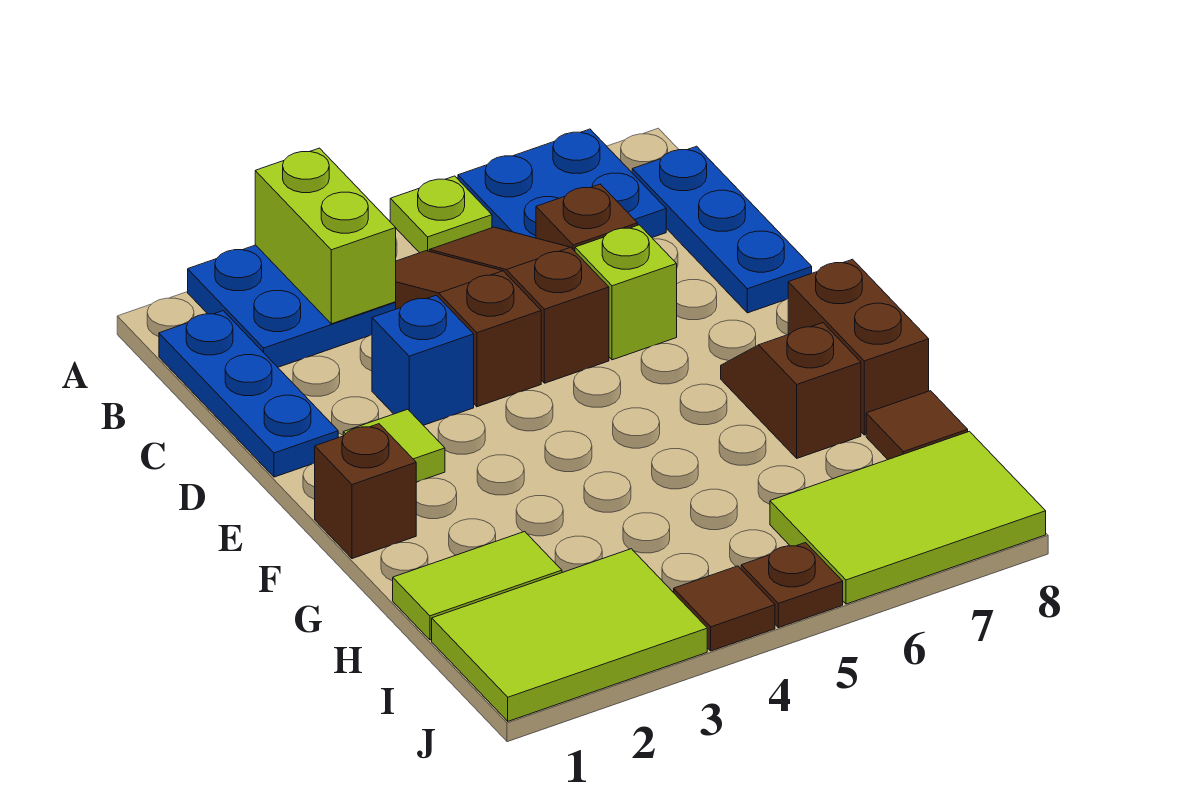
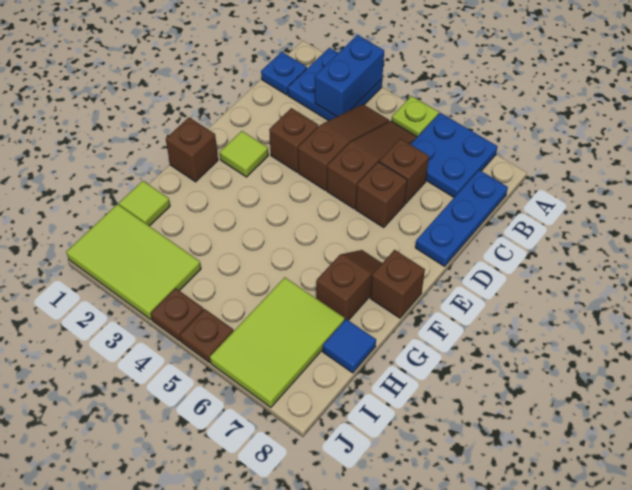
lime brick A3:B3 level 2 -> blue brick A3:B3 level 2
blue plate B1:D1 level 1 -> blue plate B1 level 1
blue brick D3 level 1 -> brown brick D3 level 1
lime brick D6 level 1 -> brown brick D6 level 1
brown brick F8:G8 level 1 -> brown brick F8 level 1
lime tile H1:H2 level 1 -> lime tile H1 level 1
brown tile H8 level 1 -> blue tile H8 level 1
lime tile I6:J8 level 1 -> lime tile H6:J7 level 1
brown tile J4 level 1 -> brown plate J4 level 1

